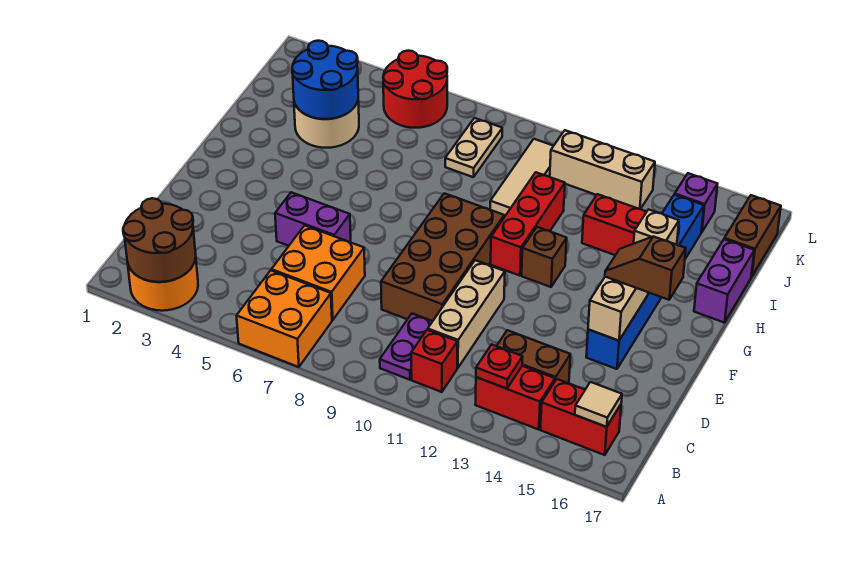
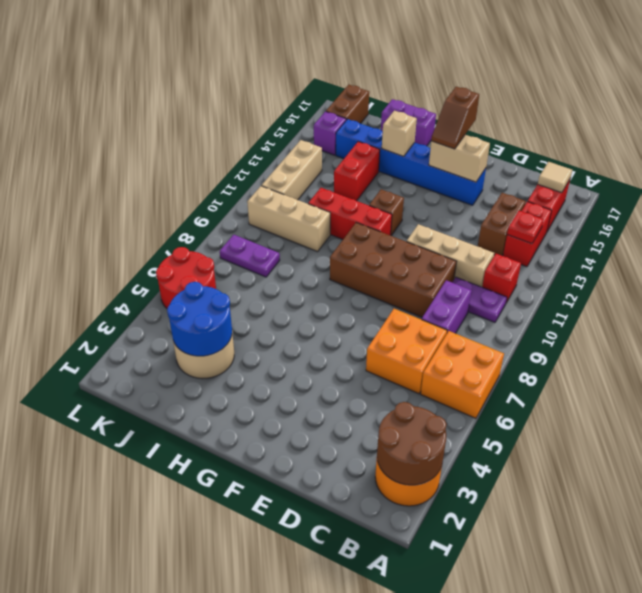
purple brick E5:E6 level 1 -> purple brick C8:C9 level 1
tan tile I10:K10 level 1 -> tan brick I10:K10 level 1
tan plate J8:K8 level 1 -> purple plate J8:K8 level 1
brown brick J17:K17 level 1 -> brown brick K16:K17 level 1

